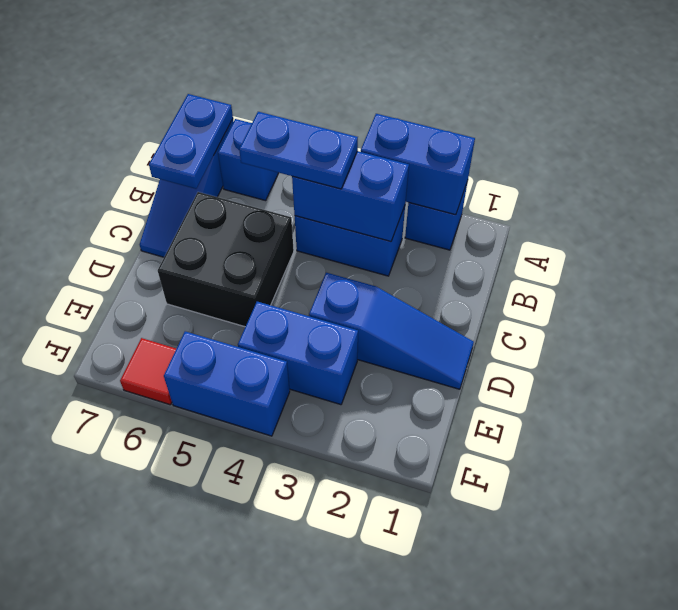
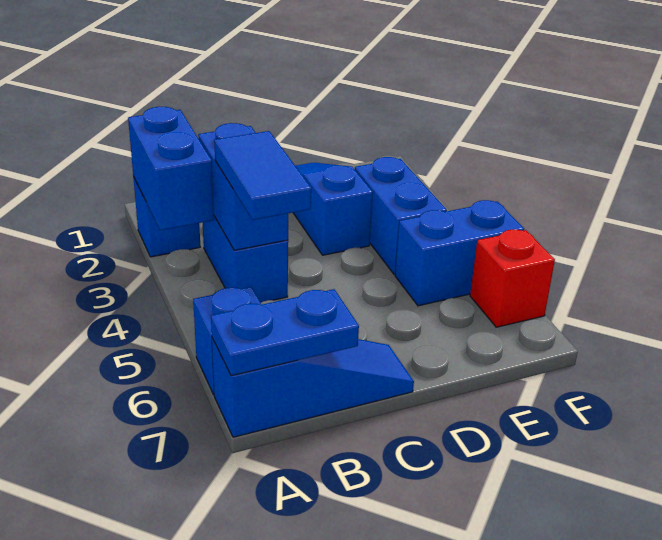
blue plate B4:B5 level 3 -> blue tile B4:B5 level 3
black brick C5:D6 level 1 -> none
blue brick F4:F5 level 1 -> blue brick E5:F5 level 1
red tile F6 level 1 -> red brick F6 level 1

